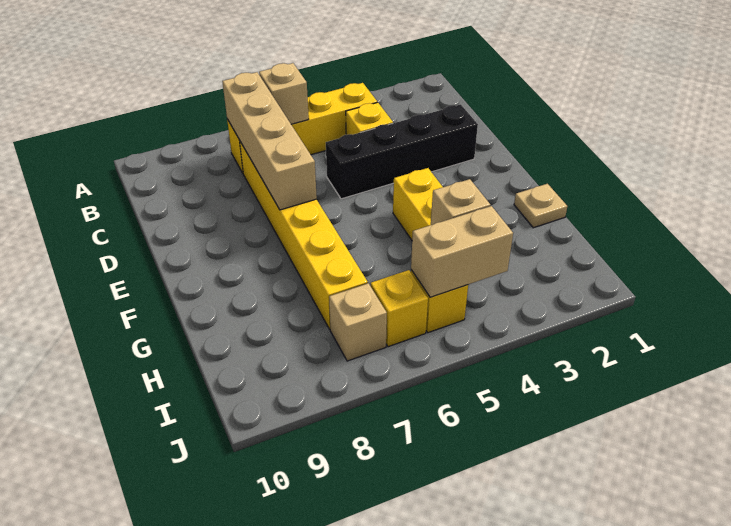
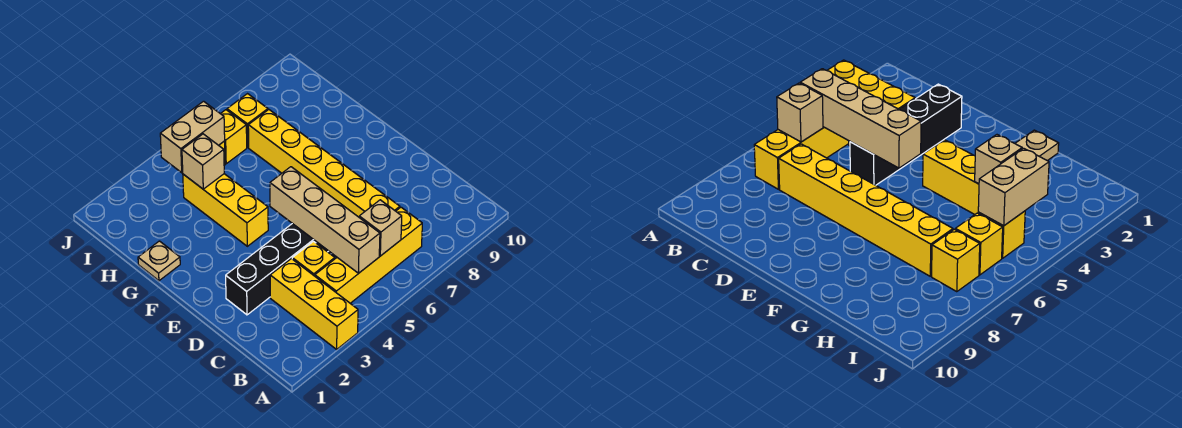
none -> yellow brick A3:C3 level 1
tan brick B7:E7 level 2 -> tan brick B5:E5 level 2
tan brick I7 level 1 -> yellow brick I7 level 1

